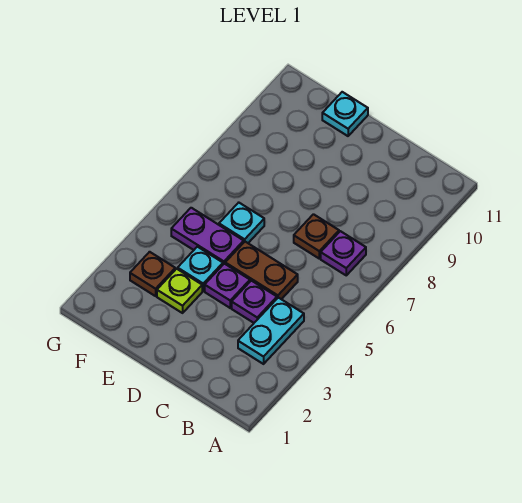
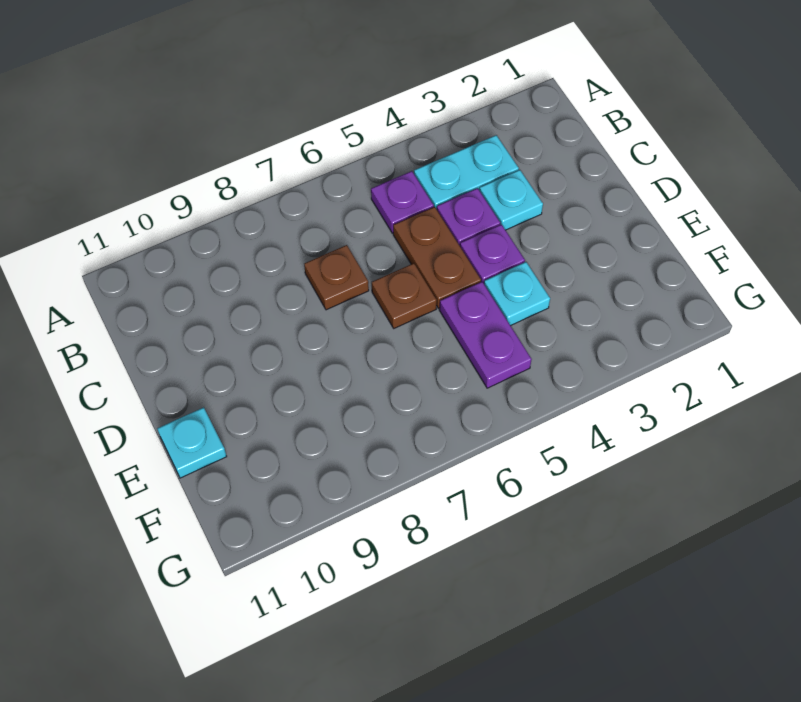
purple plate B7 level 1 -> purple plate B5 level 1
lime plate E3 level 1 -> none
cyan plate E6 level 1 -> cyan plate C3 level 1
brown plate F3 level 1 -> brown plate D6 level 1

